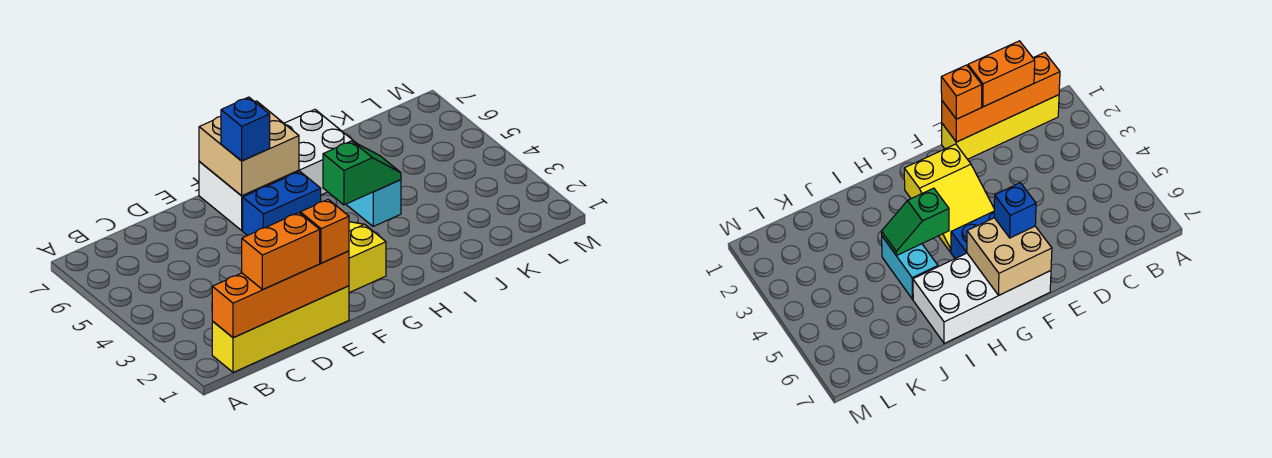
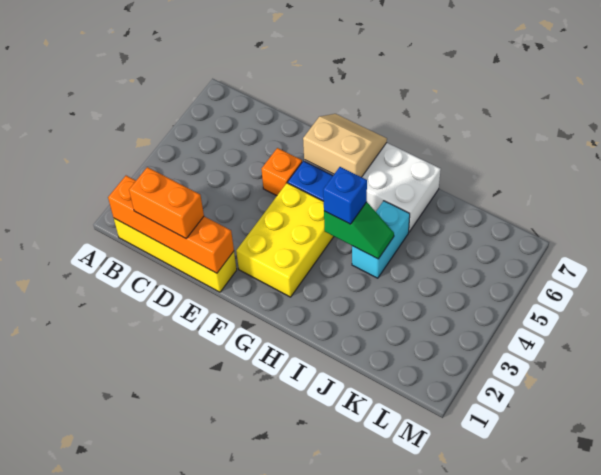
orange brick E1 level 3 -> orange brick E5 level 1
yellow slope F2:G4 level 1 top 2 -> yellow brick F2:G4 level 1
tan brick F6:G7 level 2 -> tan slope F6:G7 level 2 top 6
blue brick F6 level 3 -> blue brick H4 level 3

